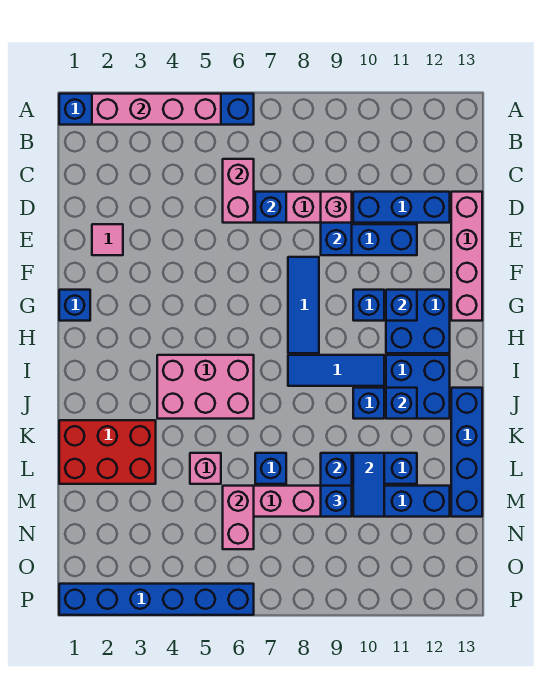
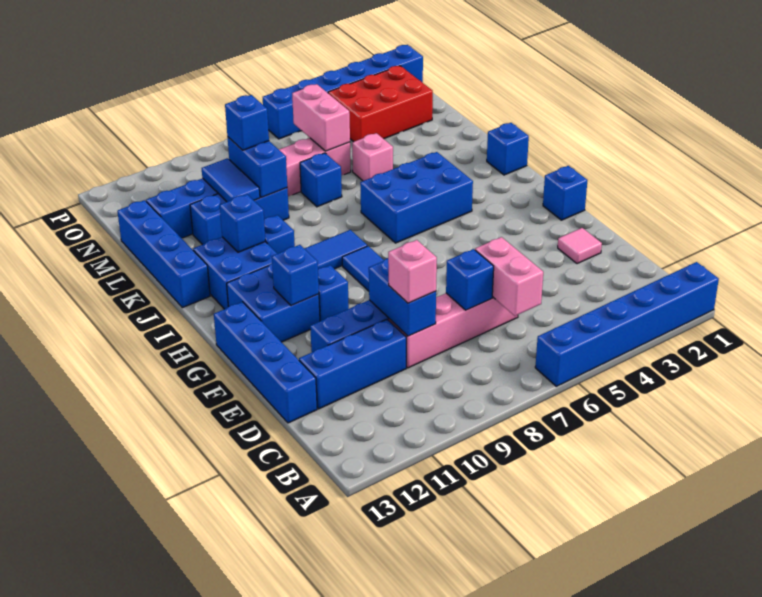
pink brick A2:A5 level 2 -> none
pink brick D13:G13 level 1 -> blue brick D13:G13 level 1
pink brick I4:J6 level 1 -> blue brick I4:J6 level 1
none -> blue brick J1 level 1
red brick K1:L3 level 1 -> red brick N2:O4 level 1

